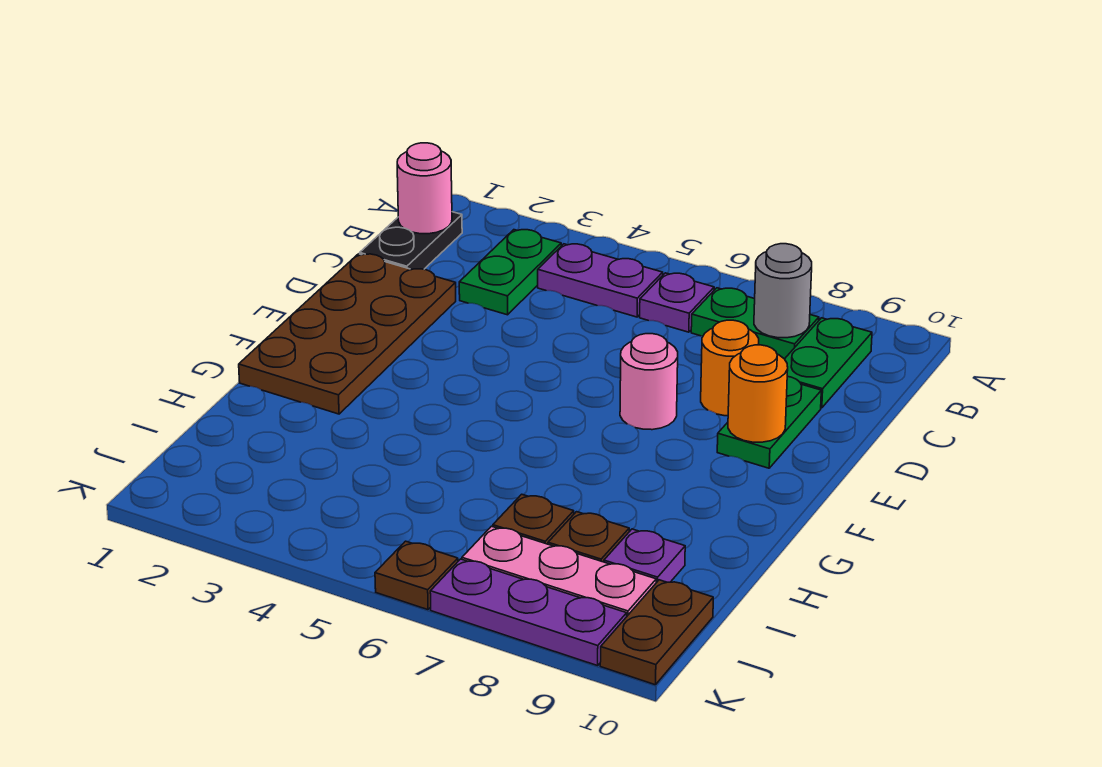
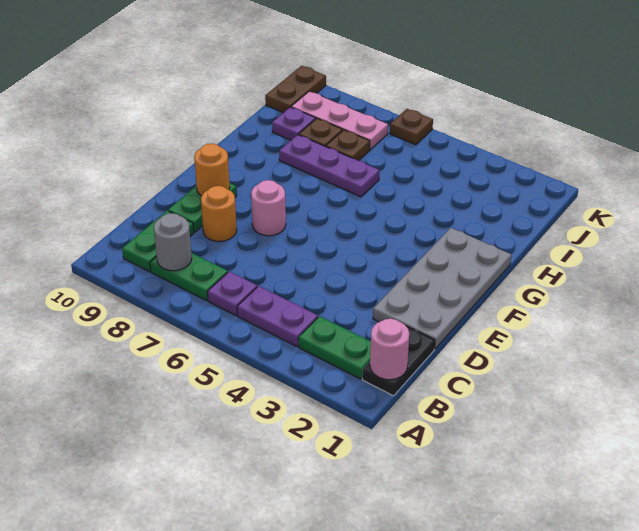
green plate B3:C3 level 1 -> green plate B2:B3 level 1
brown plate D1:G2 level 1 -> grey plate D1:G2 level 1
purple plate K7:K9 level 1 -> purple plate H6:H8 level 1

